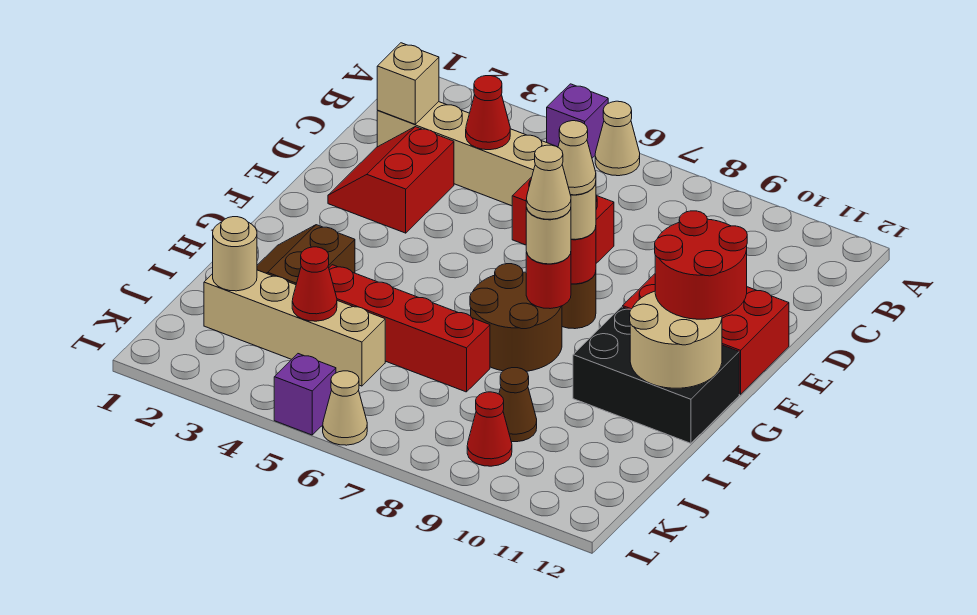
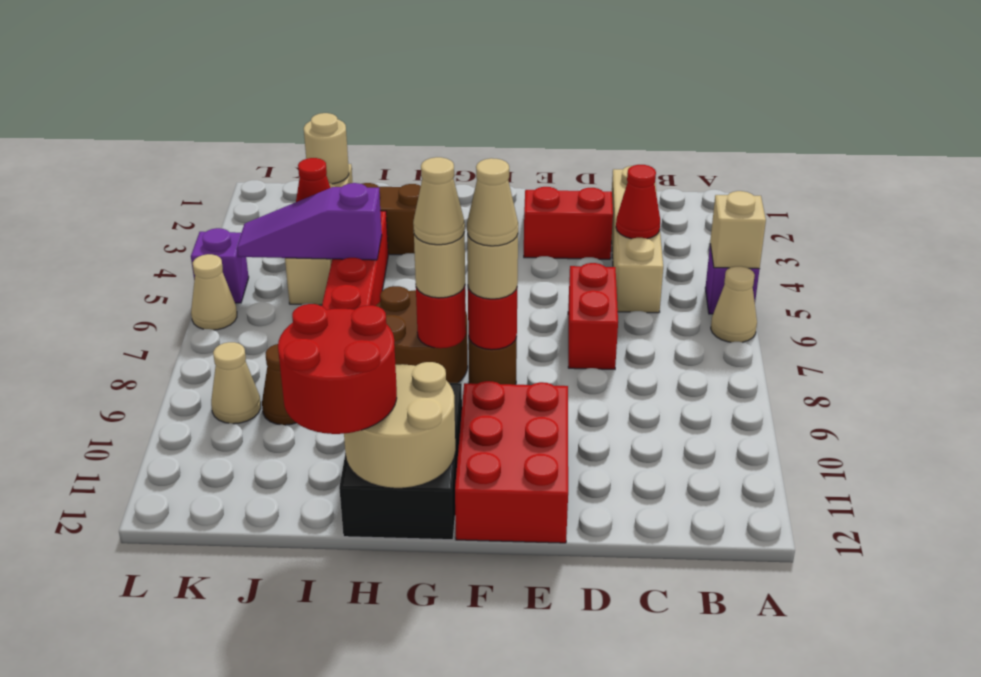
tan brick C2 level 2 -> tan brick A5 level 2
red round brick F11:G12 level 3 -> red round brick H11:I12 level 3
none -> purple slope I5:K5 level 2 top I
red cone K9 level 1 -> tan cone K9 level 1

